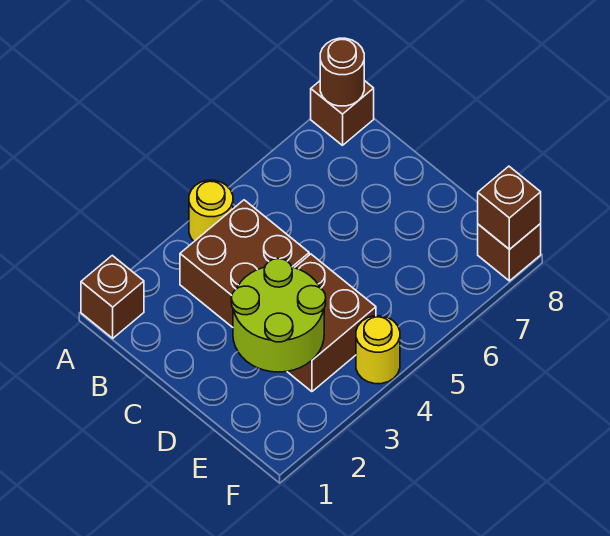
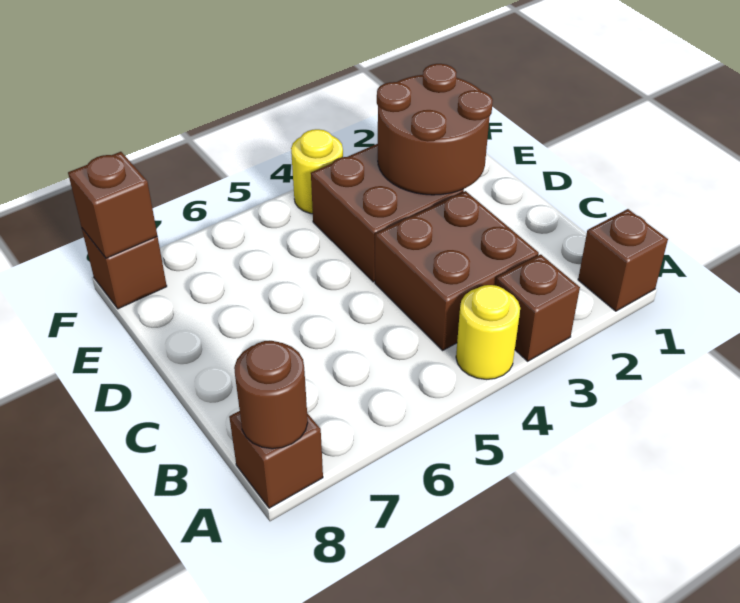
none -> brown brick A3 level 1
lime round brick D2:E3 level 2 -> brown round brick D2:E3 level 2

